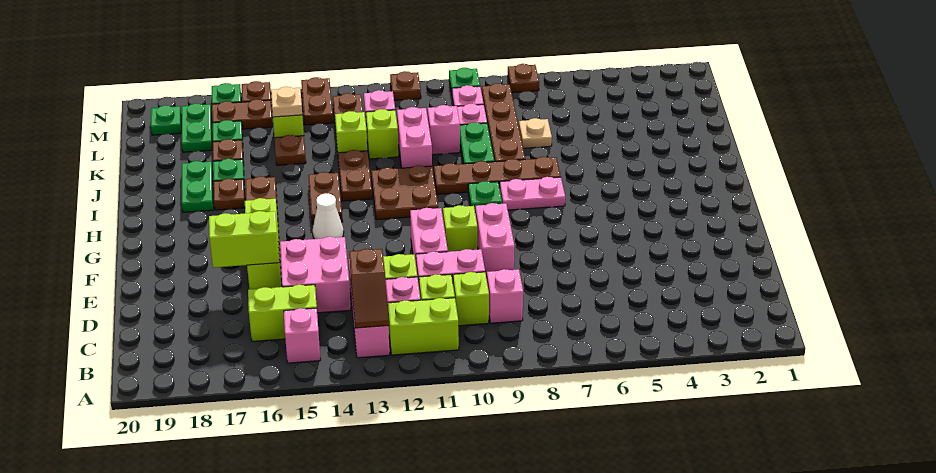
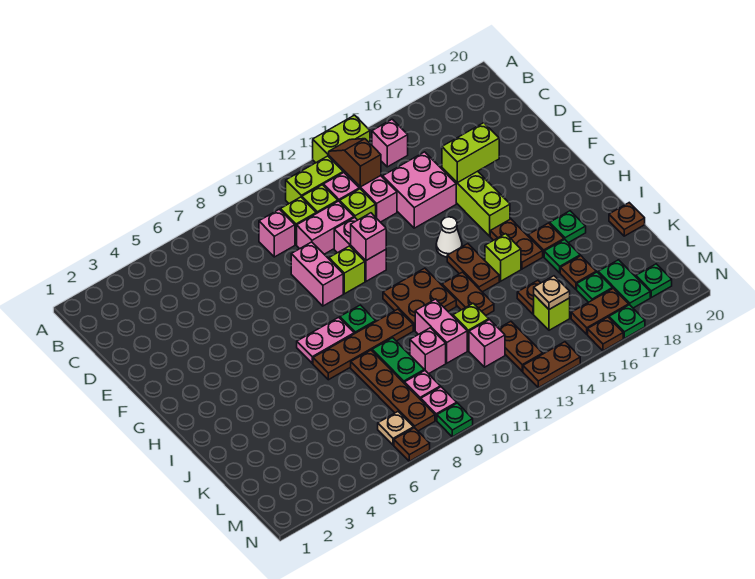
lime brick C15:C16 level 1 -> lime brick A13:A14 level 1
none -> pink brick F11 level 2
green plate I18:J18 level 1 -> green plate I18 level 1
tan plate K7 level 1 -> tan plate M7 level 1
lime brick K13 level 1 -> lime brick I15 level 1
brown plate M14:N14 level 1 -> brown plate N13:N14 level 1
brown plate N11 level 1 -> brown plate J20 level 1

